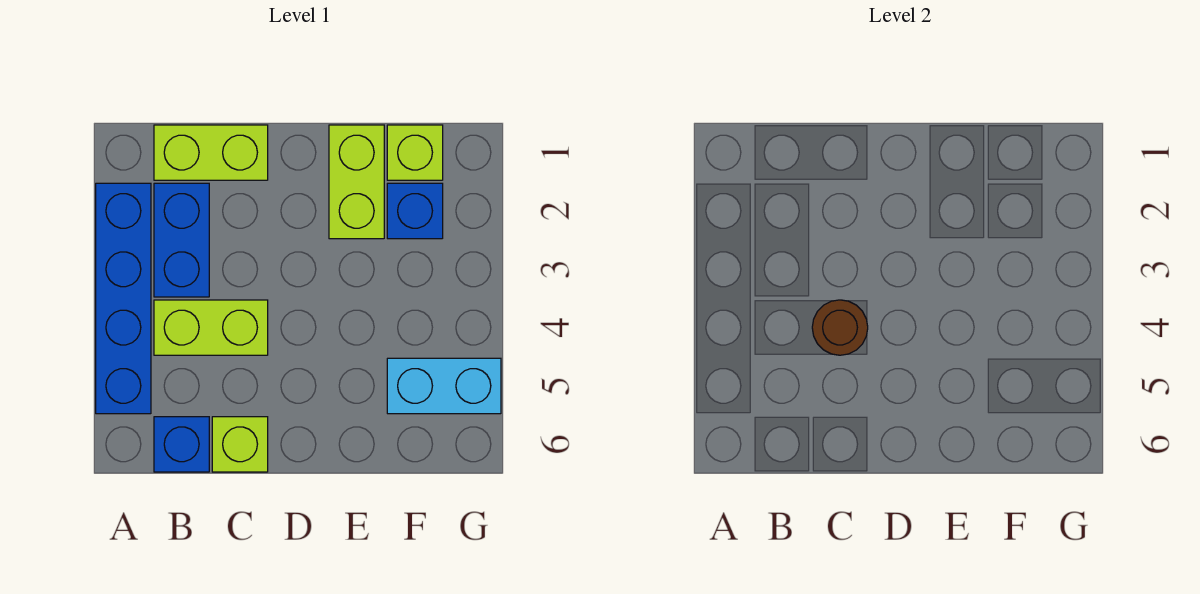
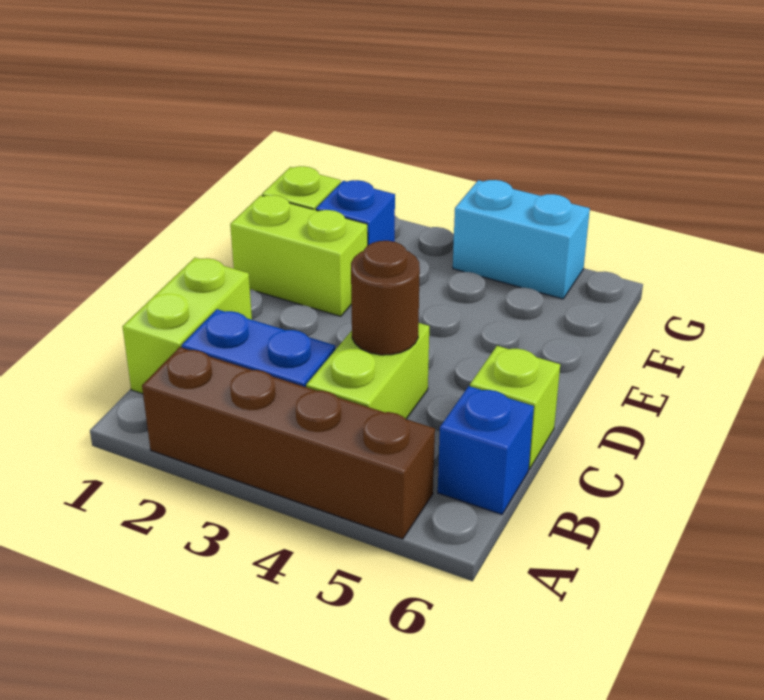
blue brick A2:A5 level 1 -> brown brick A2:A5 level 1
cyan brick F5:G5 level 1 -> cyan brick G4:G5 level 1

